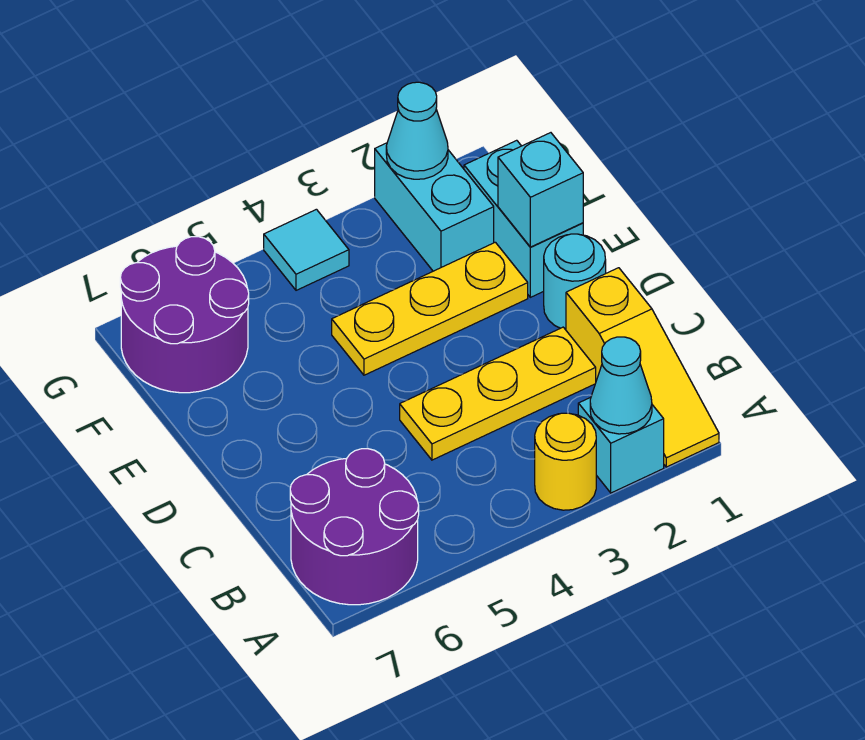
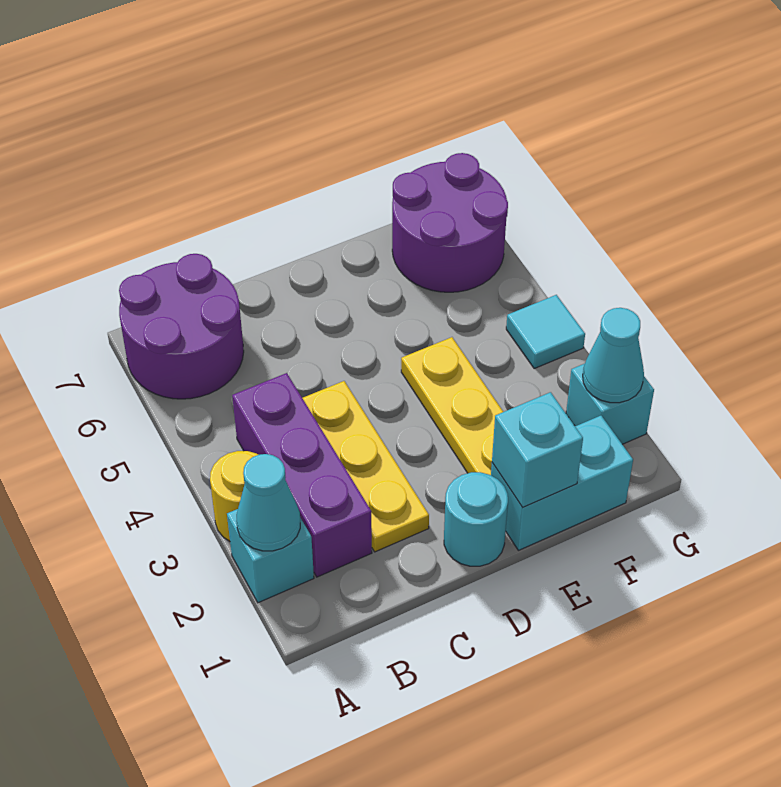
yellow slope A1:C1 level 1 top C -> none
none -> purple brick B2:B4 level 1
cyan brick F2:G2 level 1 -> cyan brick G2 level 1

